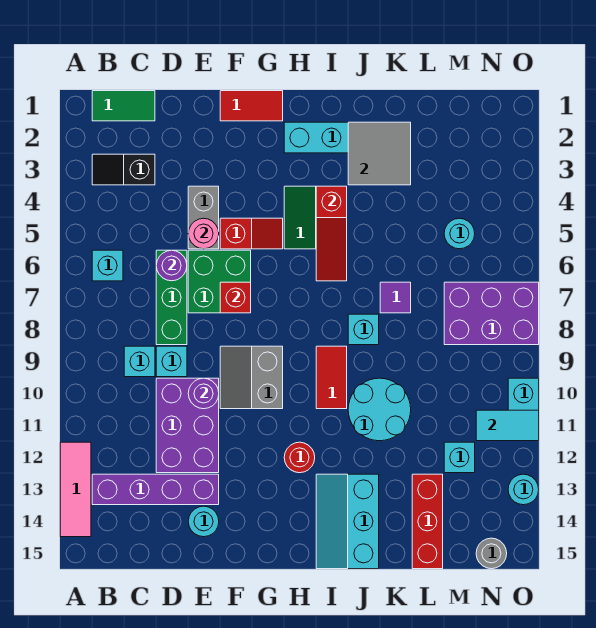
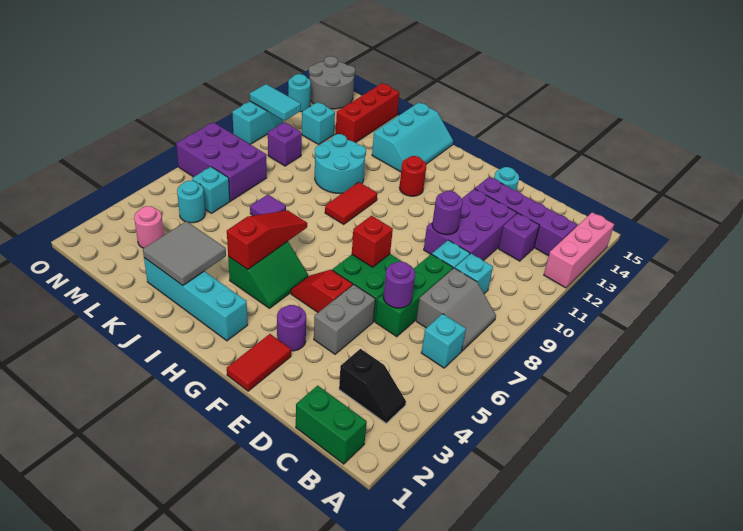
pink tile A12:A14 level 1 -> pink brick A12:A14 level 1
green tile B1:C1 level 1 -> green brick B1:C1 level 1
none -> purple brick C12 level 1
pink round brick E5 level 2 -> pink round brick M3 level 1
red tile F1:G1 level 1 -> red tile F1:F2 level 1
none -> purple round brick F3 level 1
grey slope F9:G10 level 1 top G -> grey slope B7:C8 level 1 top C
cyan brick J8 level 1 -> cyan brick M6 level 1
none -> purple brick M10 level 1
grey round brick N15 level 1 -> grey round brick N14:O15 level 1

